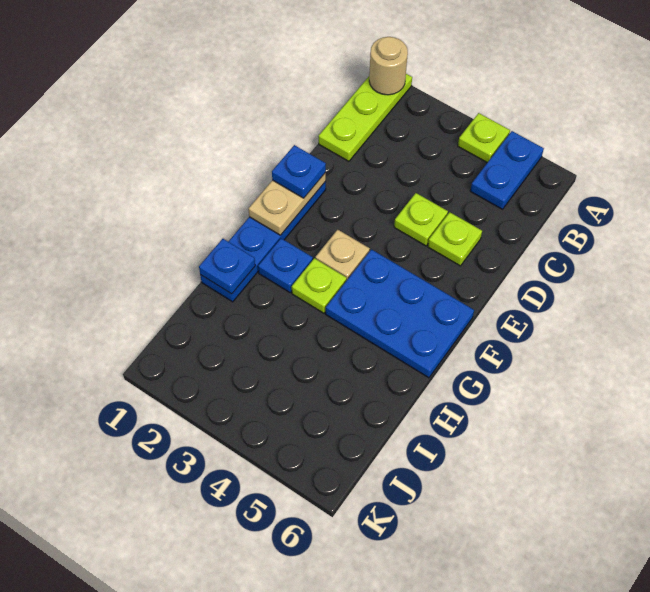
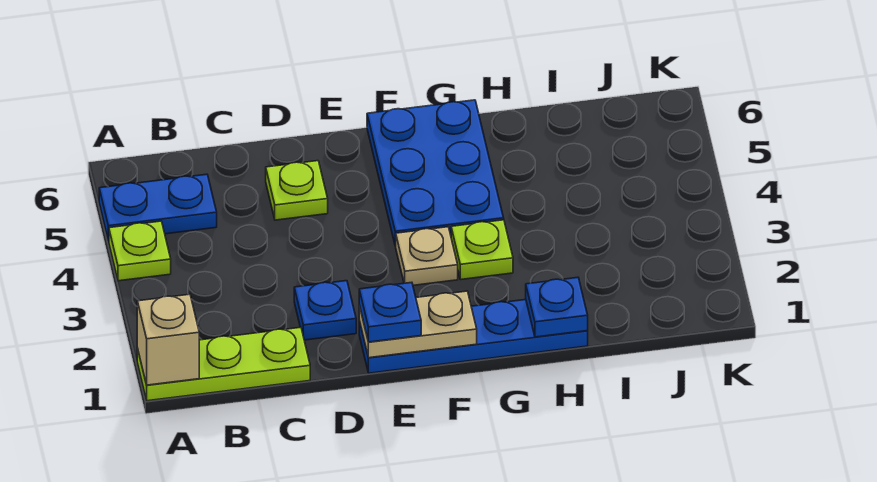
tan round brick A1 level 2 -> tan brick A1 level 2
lime plate D4 level 1 -> none
blue plate G2 level 1 -> blue plate D2 level 1

